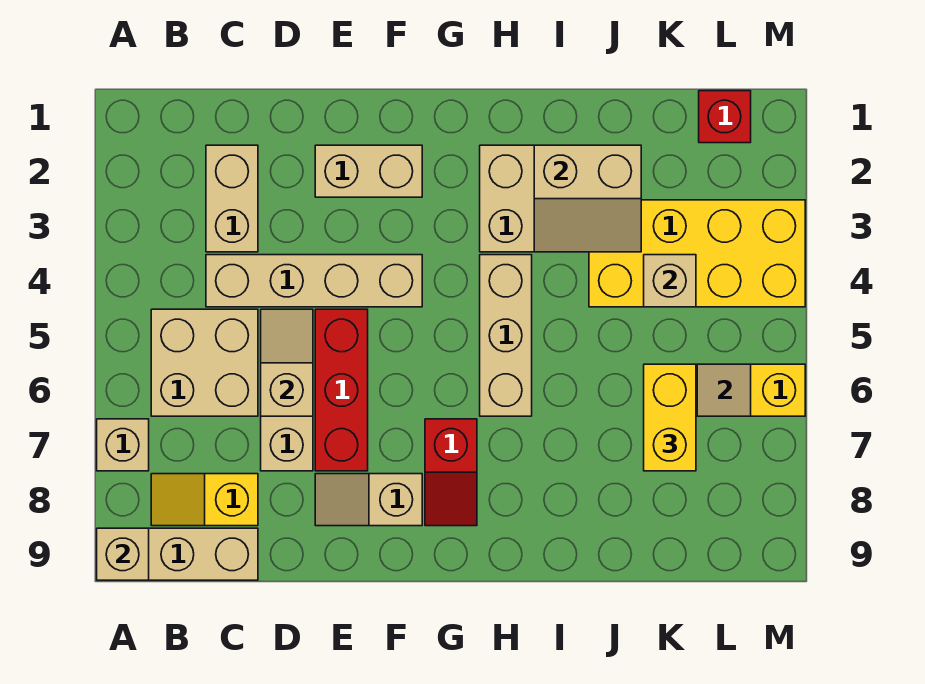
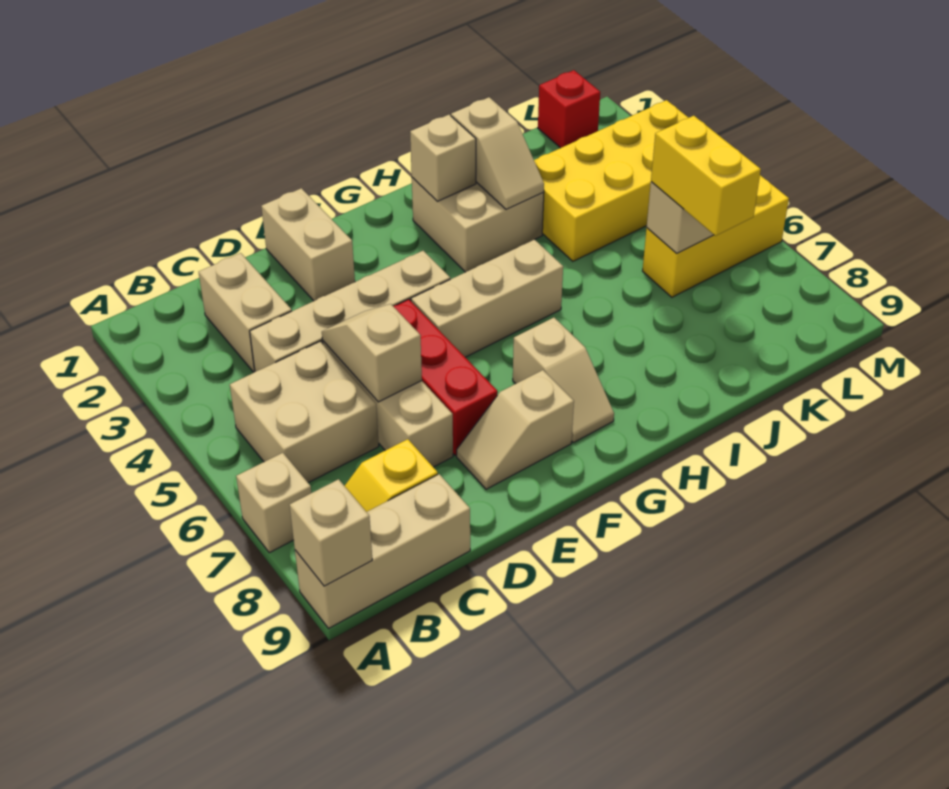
tan brick E2:F2 level 1 -> tan brick E1:E2 level 1
red slope G7:G8 level 1 top 7 -> tan slope G7:G8 level 1 top 7
tan brick H4:H6 level 1 -> tan brick F5:H5 level 1
tan slope I2:J3 level 2 top 2 -> tan slope I2:I3 level 2 top 2
tan brick K4 level 2 -> tan brick H2 level 2

